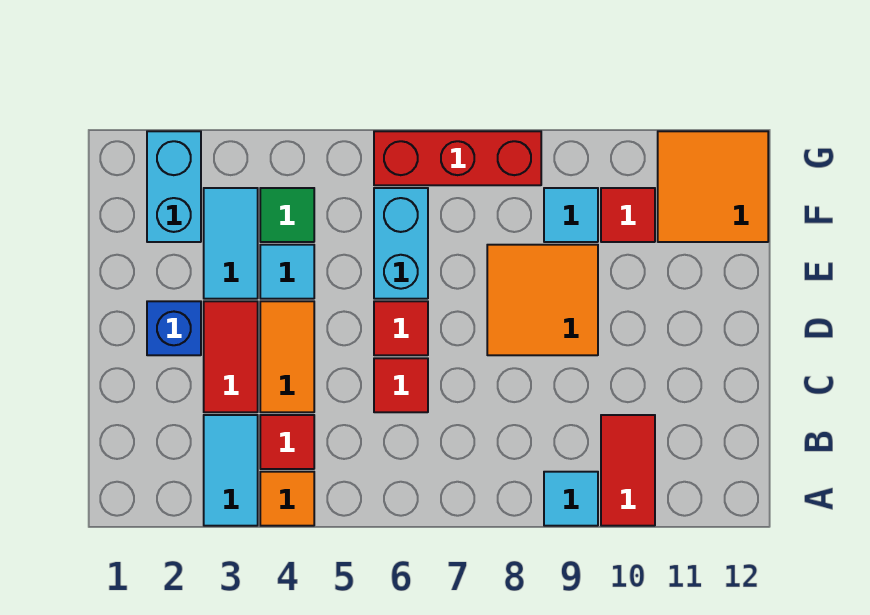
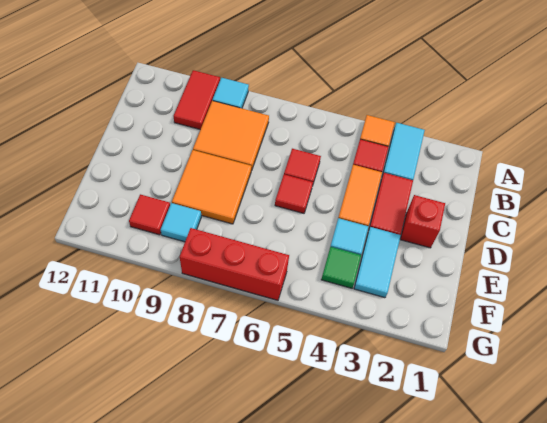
blue brick D2 level 1 -> red brick D2 level 1
cyan brick E6:F6 level 1 -> none
cyan brick F2:G2 level 1 -> none
orange tile F11:G12 level 1 -> orange tile B8:C9 level 1

